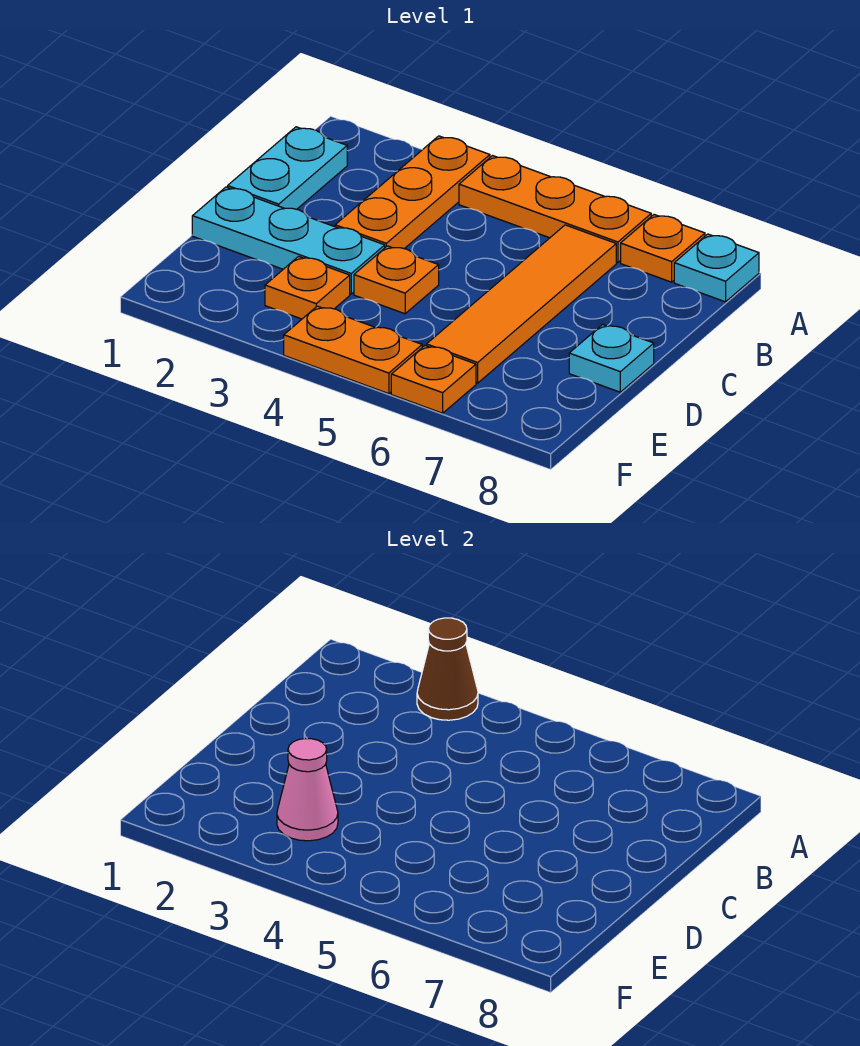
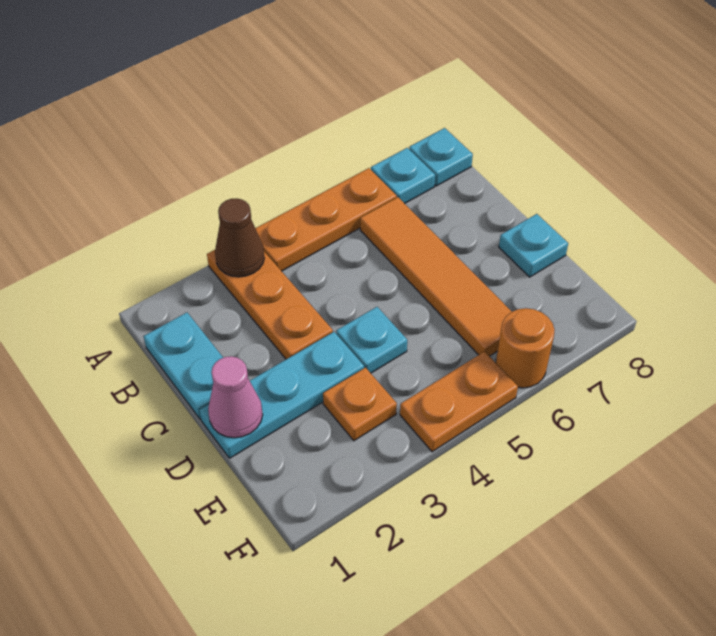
orange plate A7 level 1 -> cyan plate A7 level 1
orange plate D4 level 1 -> cyan plate D4 level 1
pink cone E3 level 2 -> pink cone D1 level 2
orange plate F6 level 1 -> orange round brick F6 level 1

